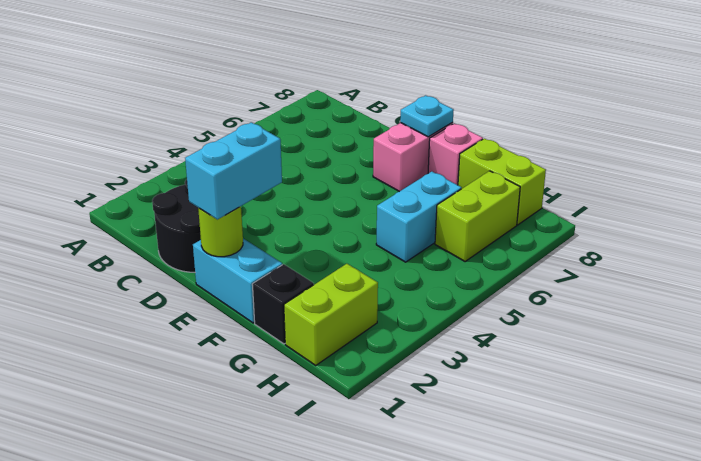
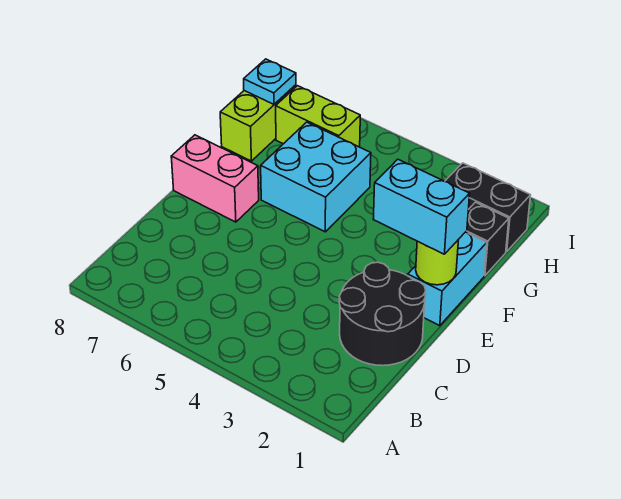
cyan plate E8 level 2 -> cyan plate H8 level 2
pink brick F8 level 1 -> none
cyan brick G5:G6 level 1 -> cyan brick F5:G6 level 1
lime brick H1:H2 level 1 -> black brick H1:H2 level 1

